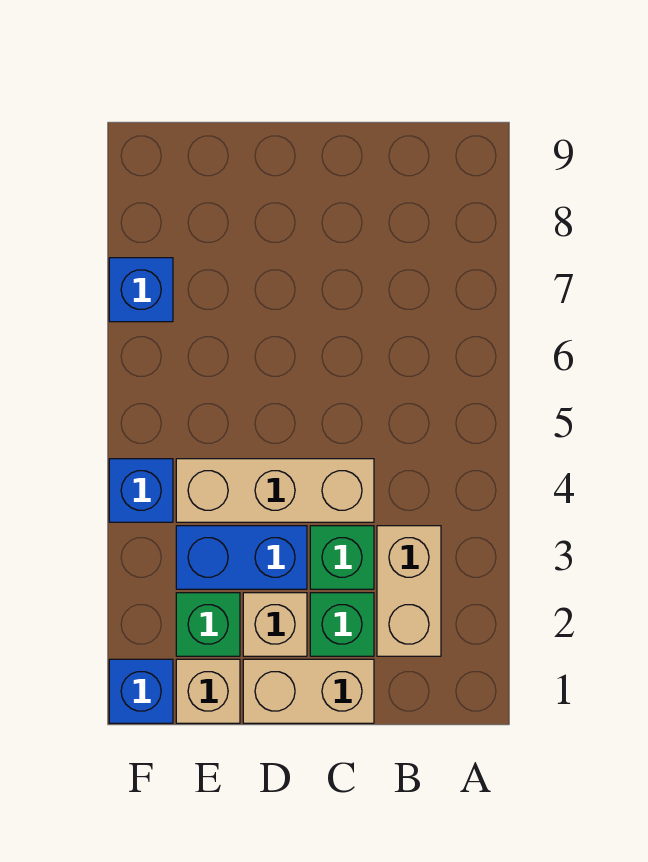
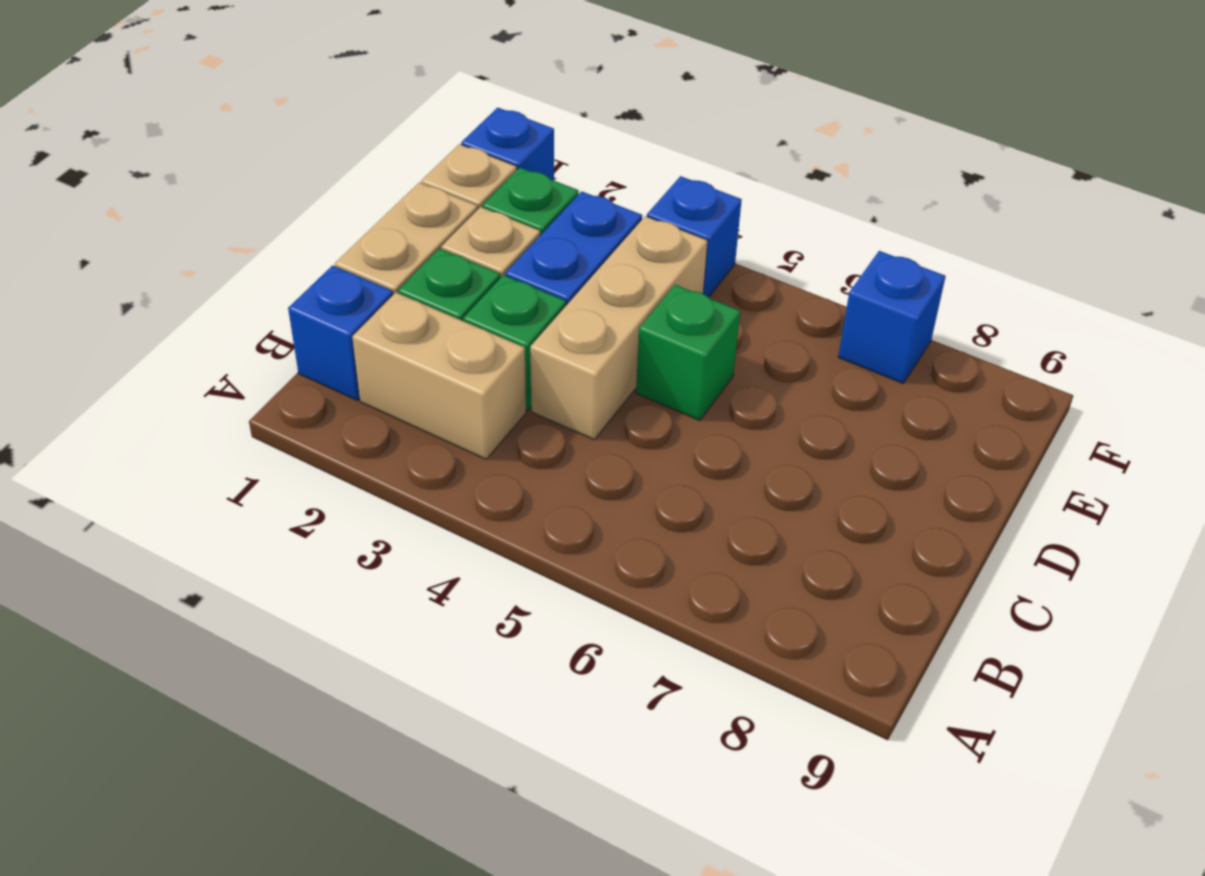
none -> blue brick B1 level 1
none -> green brick D5 level 1

